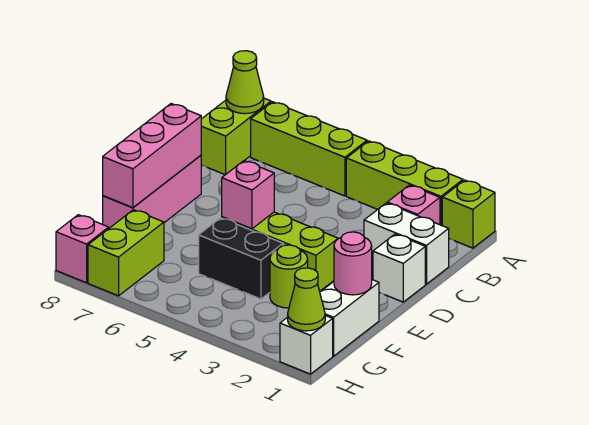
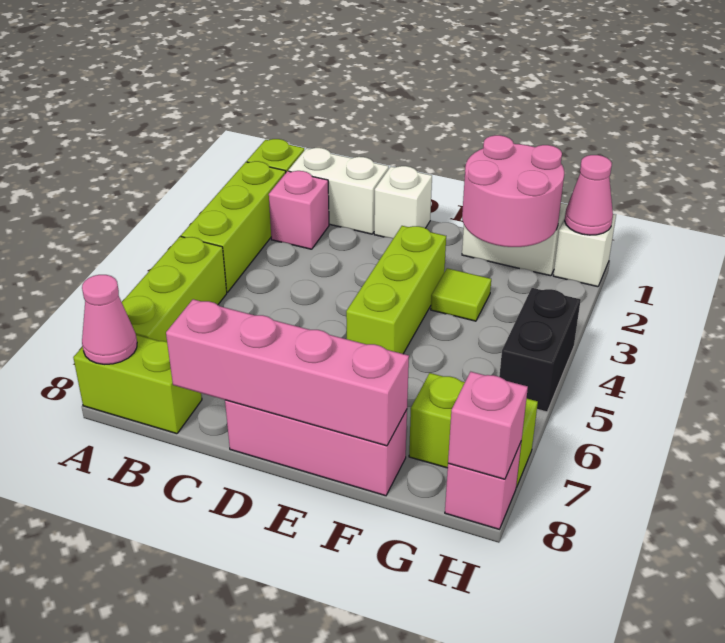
lime cone A8 level 2 -> pink cone A8 level 2
white brick C1:C2 level 1 -> white brick B1:C1 level 1
pink brick D8:F8 level 2 -> pink brick C8:F8 level 2
pink brick E5 level 2 -> pink brick H8 level 2
pink round brick F1 level 2 -> pink round brick F1:G2 level 2
lime round brick F3 level 1 -> lime tile F3 level 1
black brick F4:F5 level 1 -> black brick H4:H5 level 1
lime cone H1 level 2 -> pink cone H1 level 2

